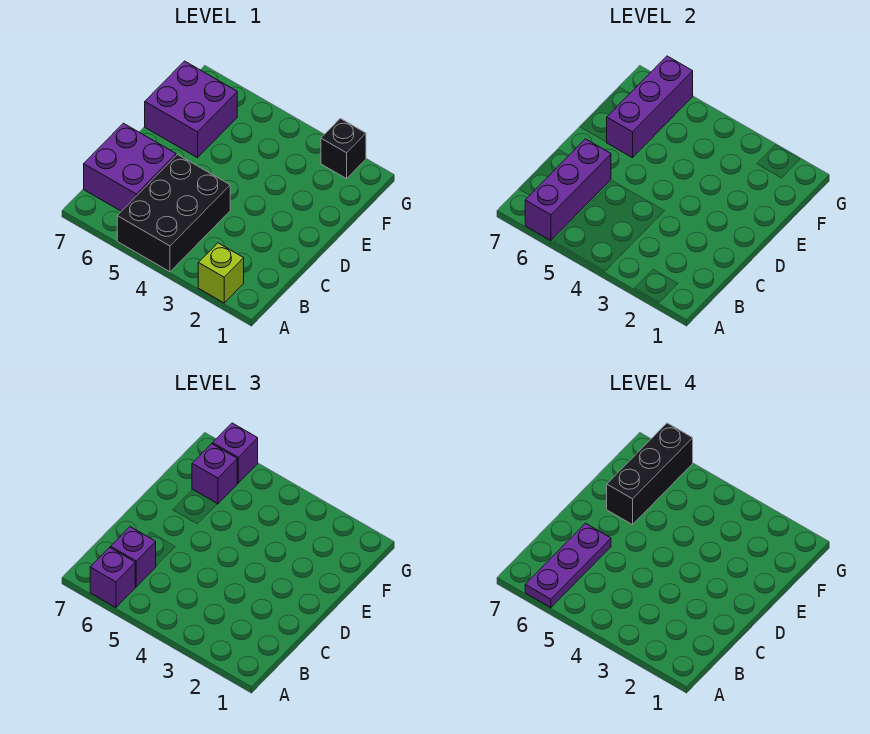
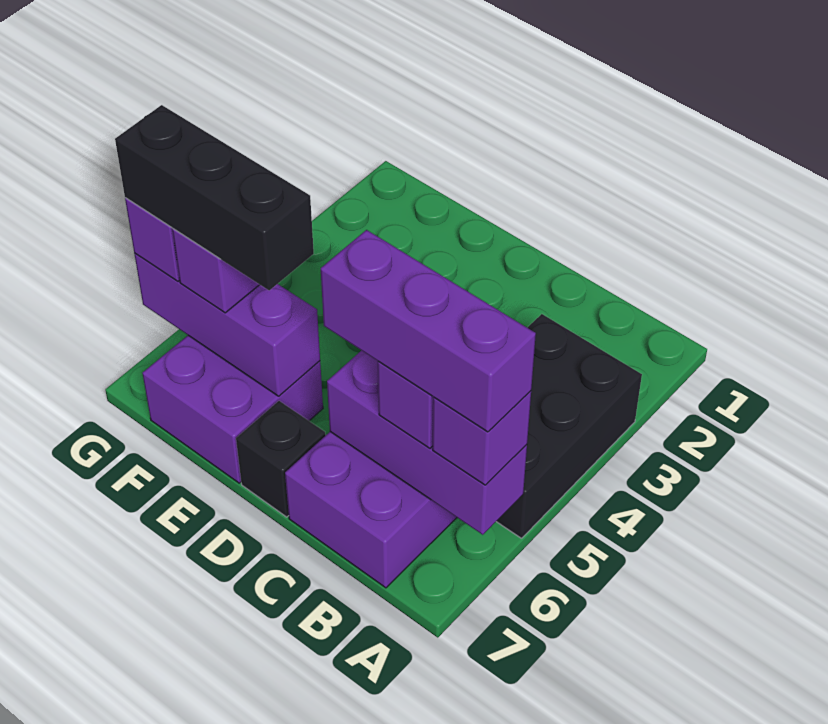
lime brick A2 level 1 -> none
black brick A4:C5 level 1 -> black brick A3:B5 level 1
purple plate A6:C6 level 4 -> purple brick A6:C6 level 4
black brick G2 level 1 -> black brick D7 level 1

